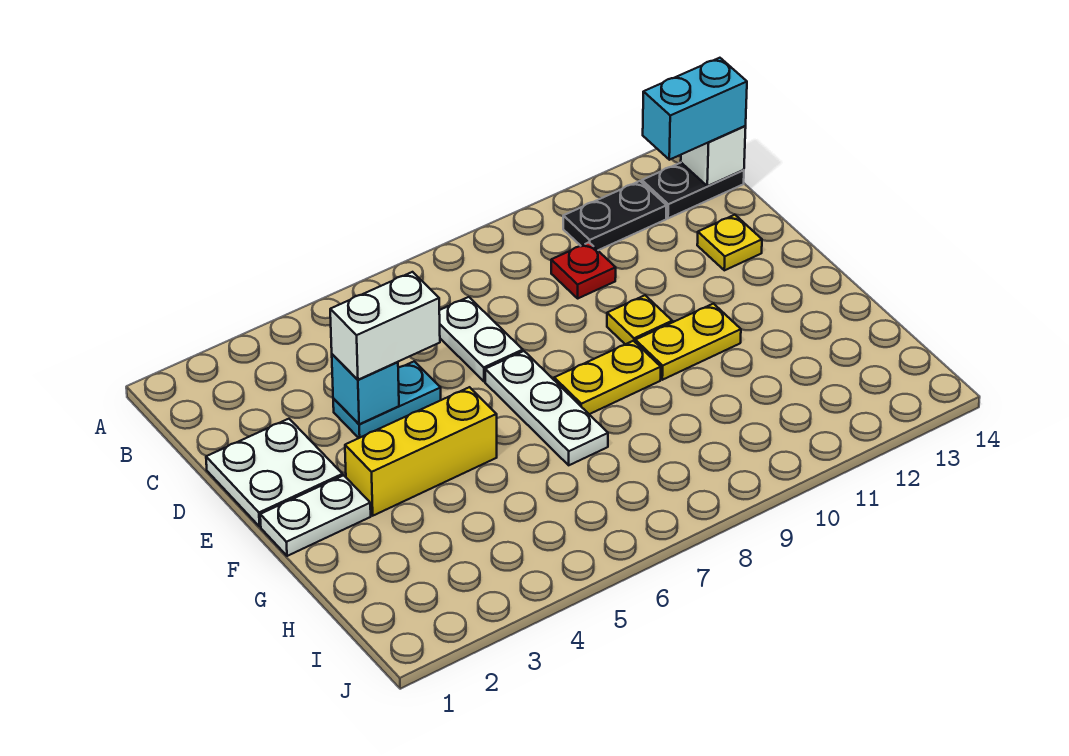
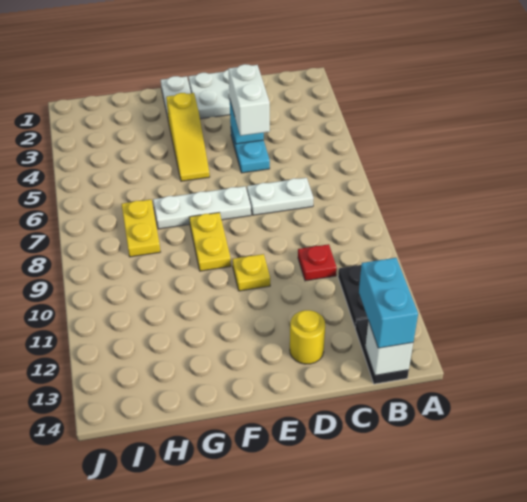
yellow plate D13 level 1 -> yellow round brick D13 level 1
yellow brick F3:F5 level 1 -> yellow slope F3:F5 level 1 top 3
yellow plate F10:F11 level 1 -> yellow plate H7:H8 level 1

